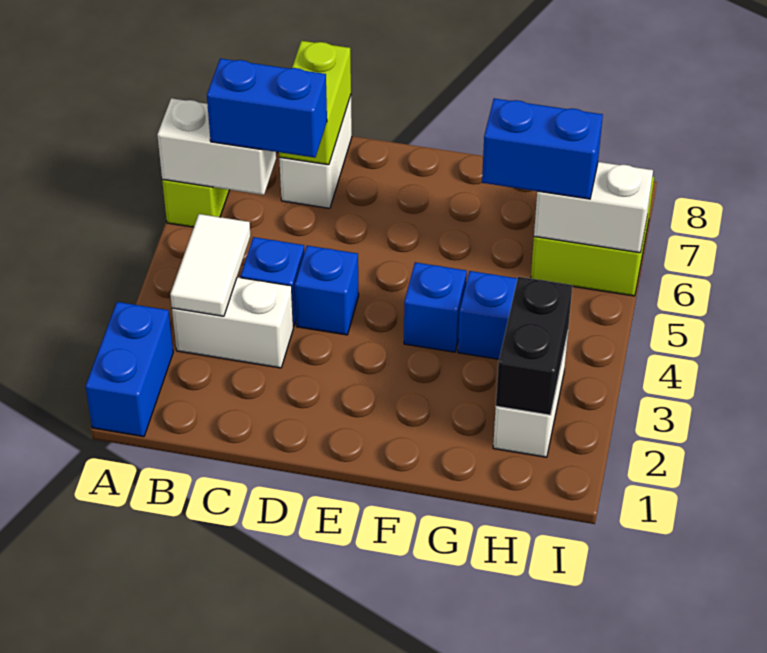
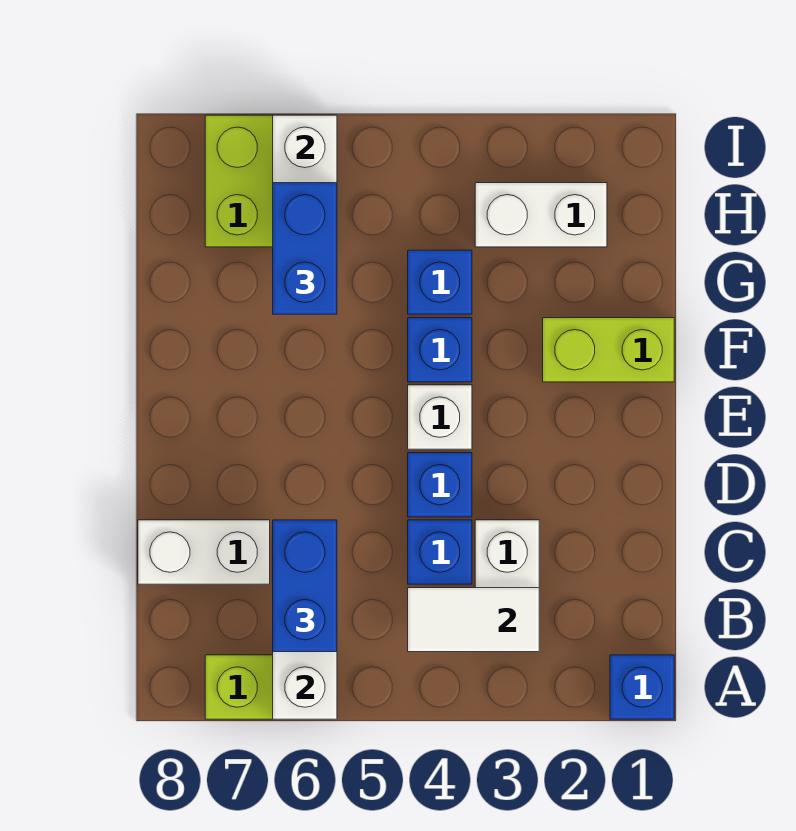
blue brick A1:A2 level 1 -> blue brick A1 level 1
lime brick C7:C8 level 2 -> lime brick F1:F2 level 1
none -> white brick E4 level 1
black brick H2:H3 level 2 -> none

